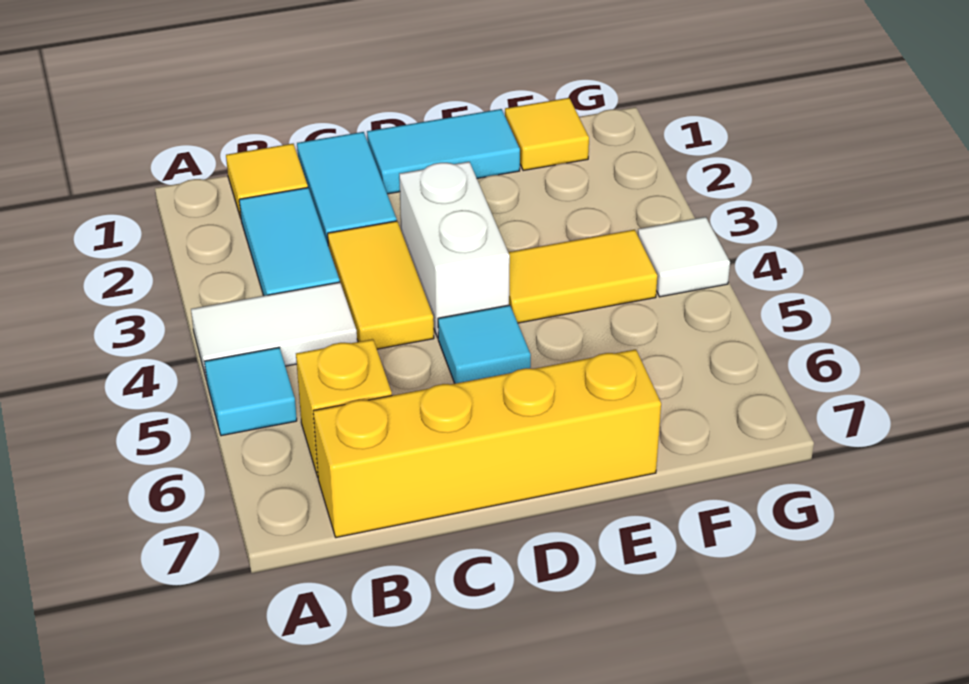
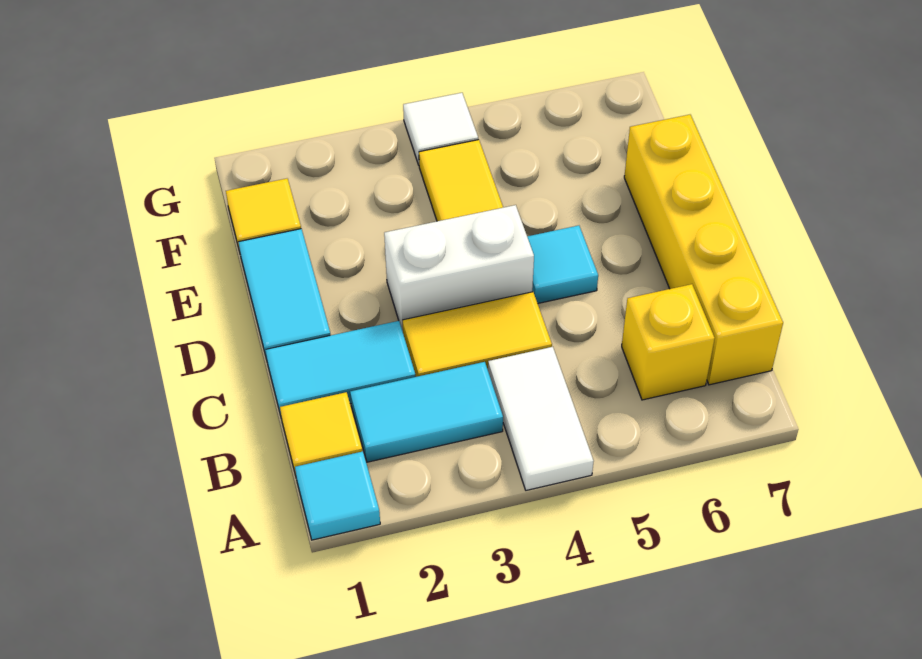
cyan tile A5 level 1 -> cyan tile A1 level 1

